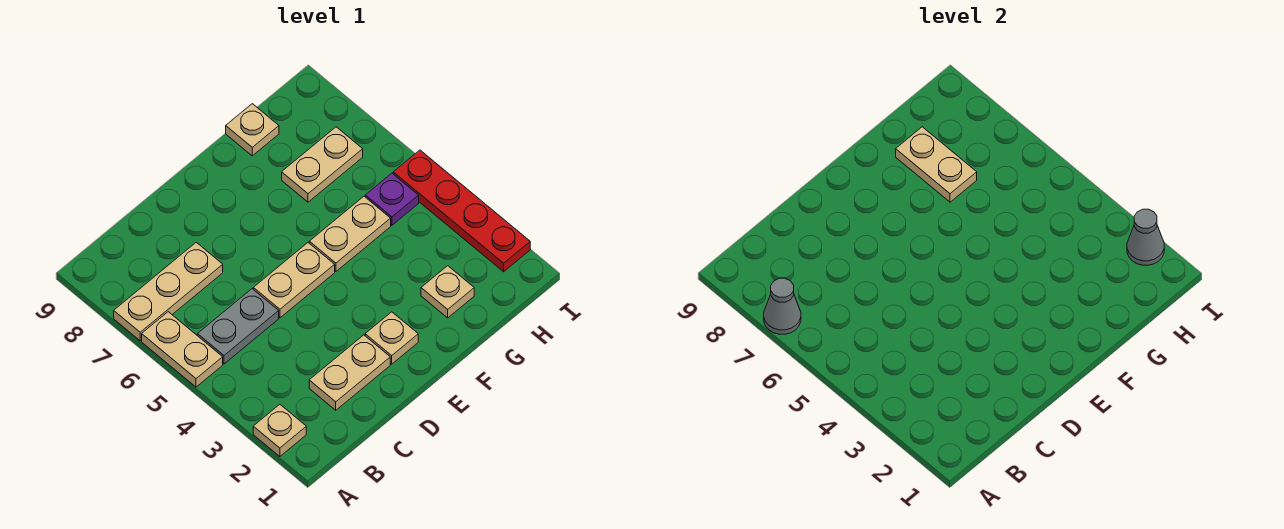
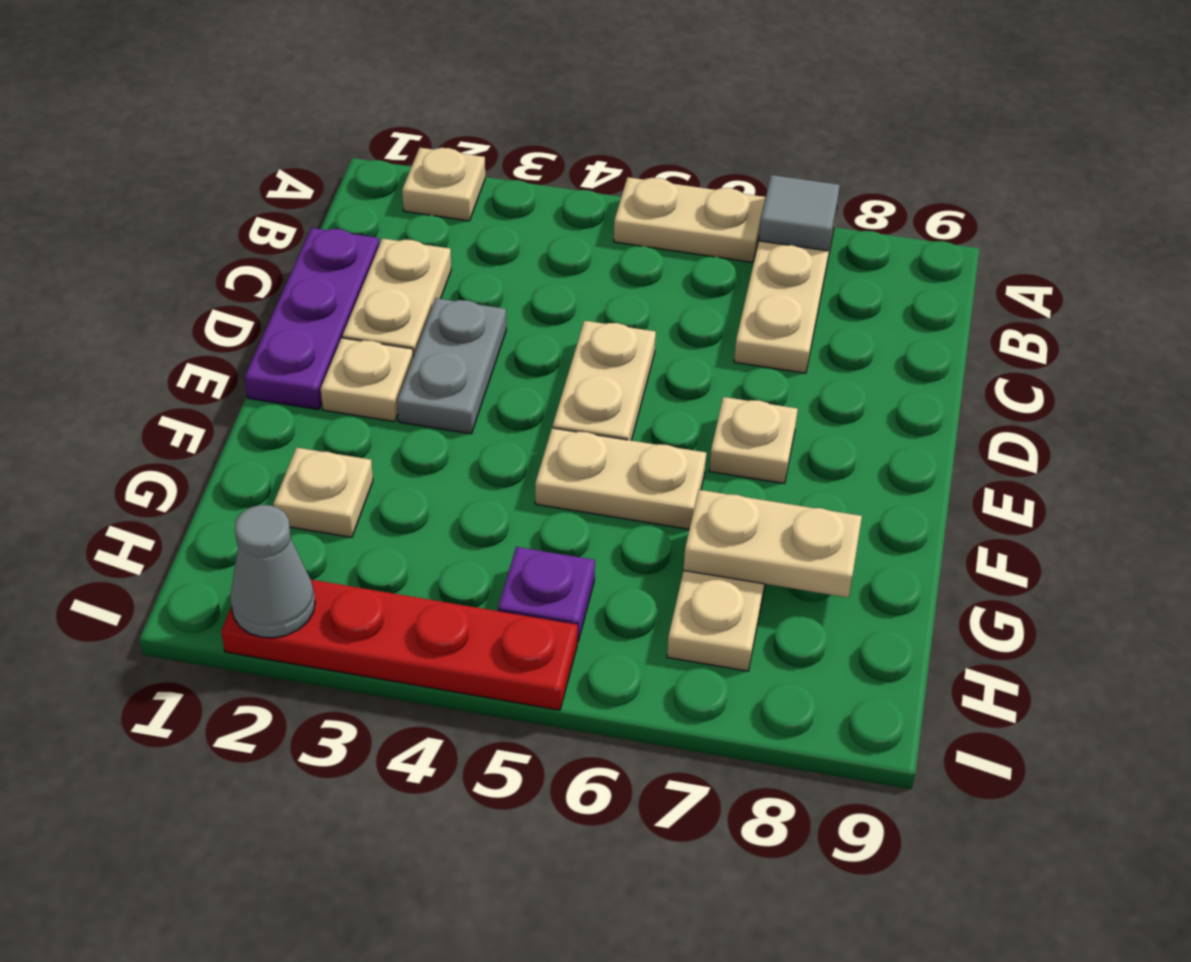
grey cone A7 level 2 -> grey tile A7 level 2
grey plate B5:C5 level 1 -> grey plate D3:E3 level 1
none -> purple plate C1:E1 level 1
tan plate F5:G5 level 1 -> tan plate F5:F6 level 1
tan plate G9 level 1 -> tan plate E7 level 1

